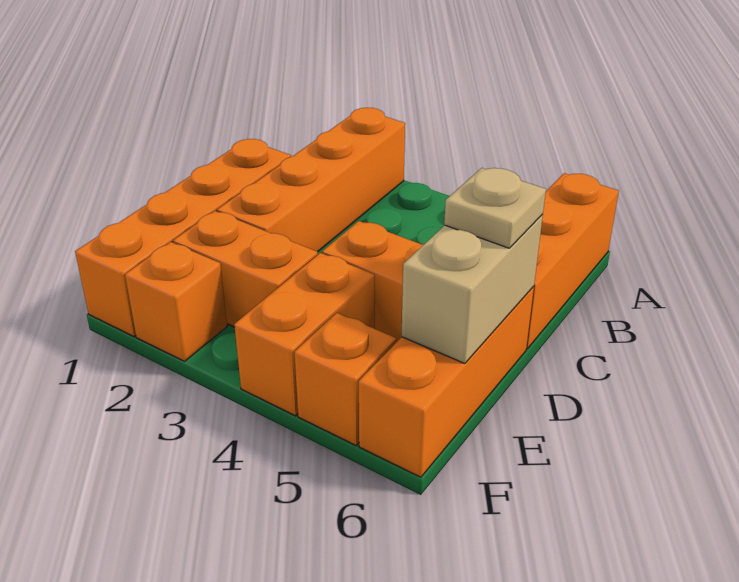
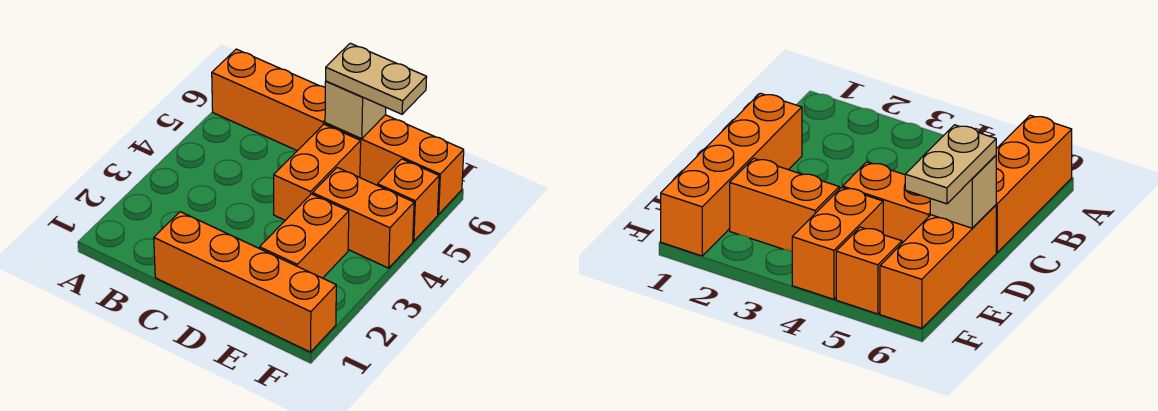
orange brick A2:D2 level 1 -> none
tan brick D6:E6 level 2 -> tan brick D6 level 2
tan plate D6 level 3 -> tan plate D6:E6 level 3
orange brick F2 level 1 -> none

